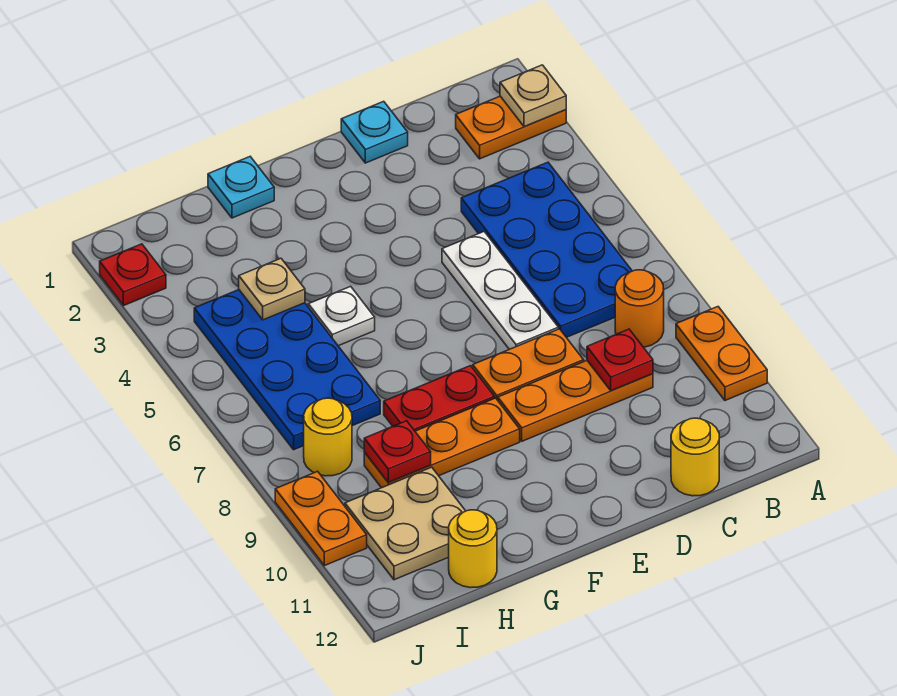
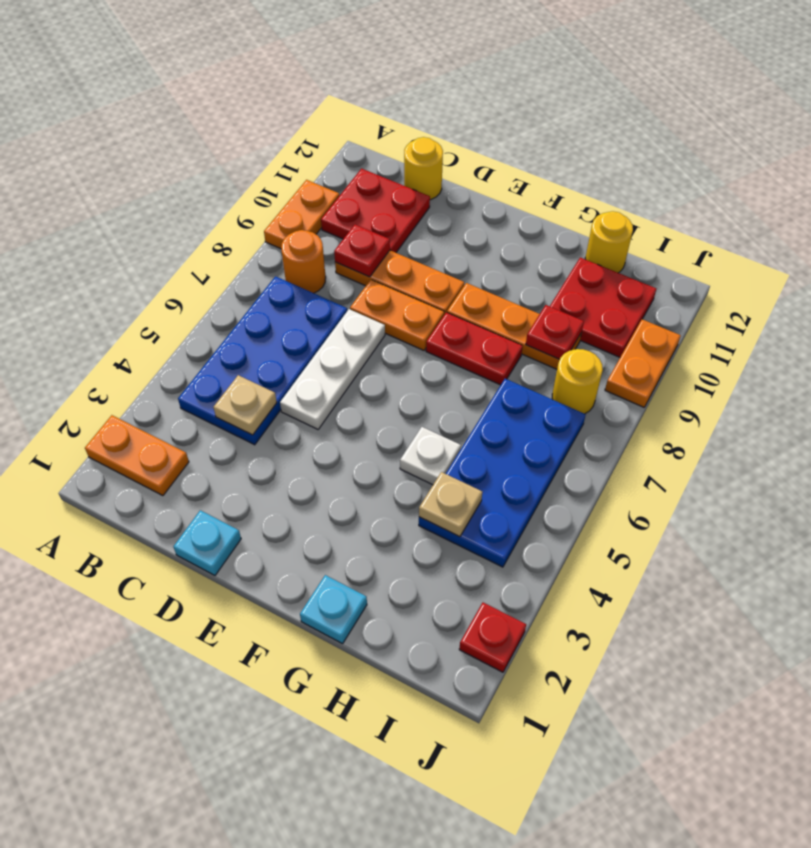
tan plate A2 level 2 -> tan plate C4 level 2
none -> red plate B10:C11 level 1
tan plate H10:I11 level 1 -> red plate H10:I11 level 1

